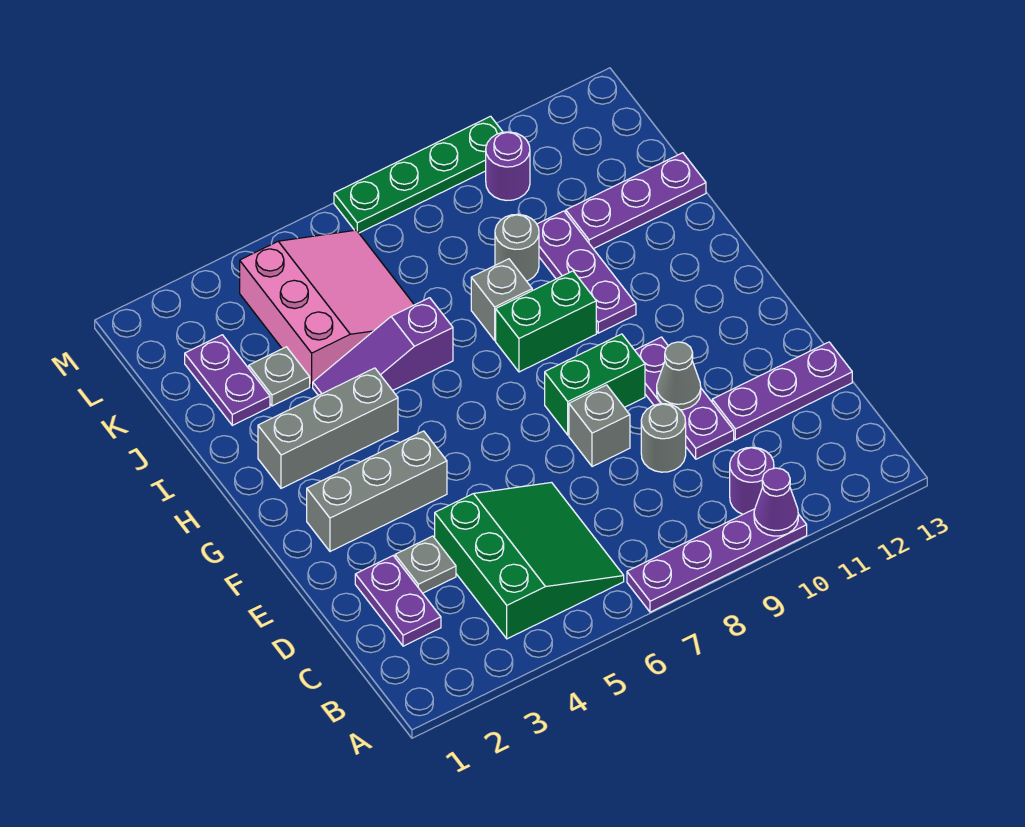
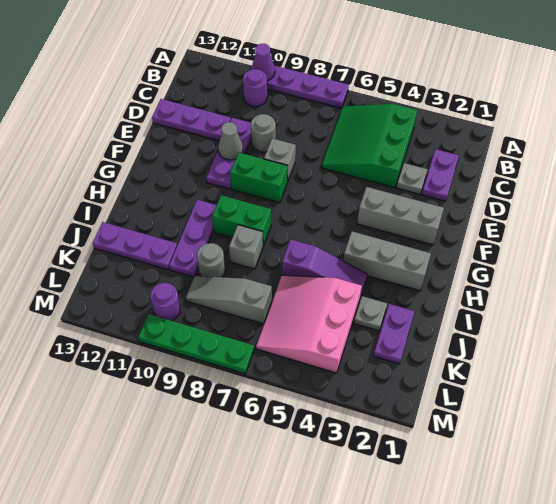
none -> grey slope K7:K9 level 1 top 7

